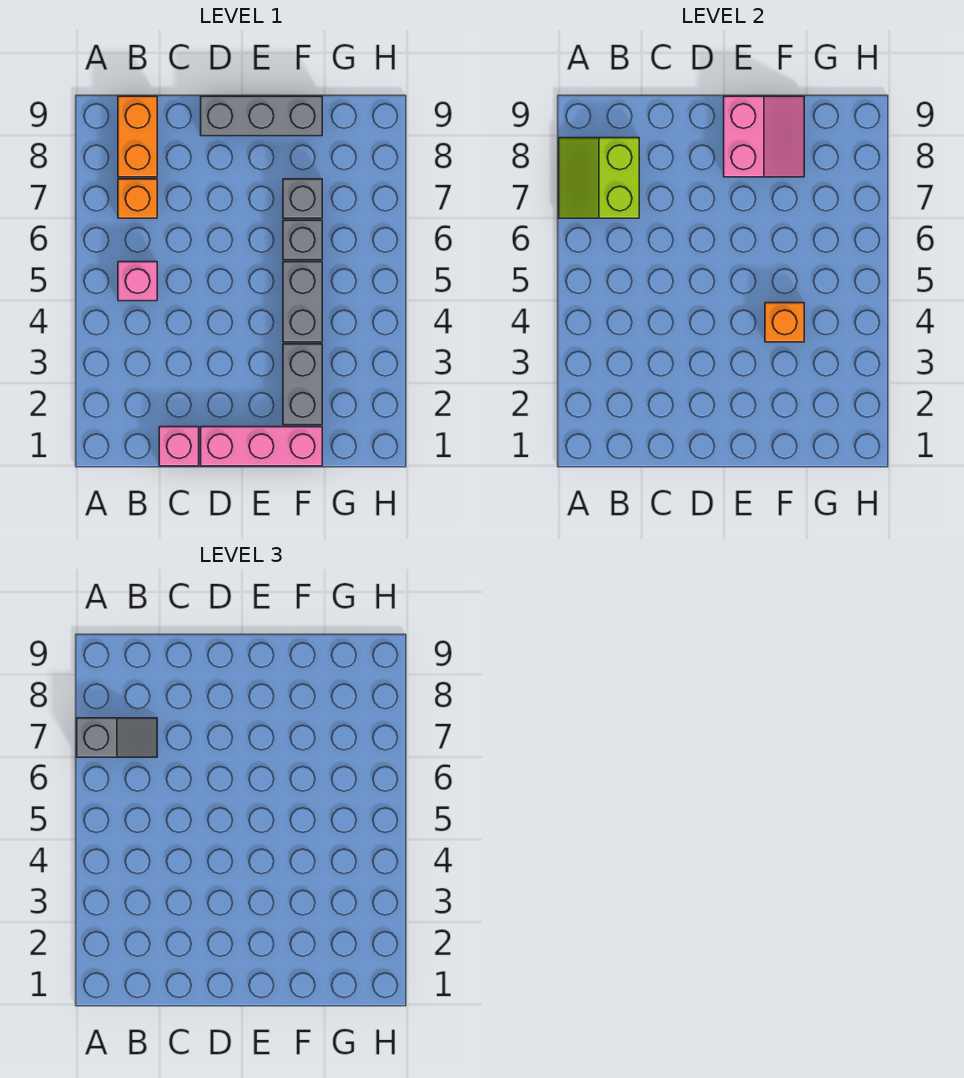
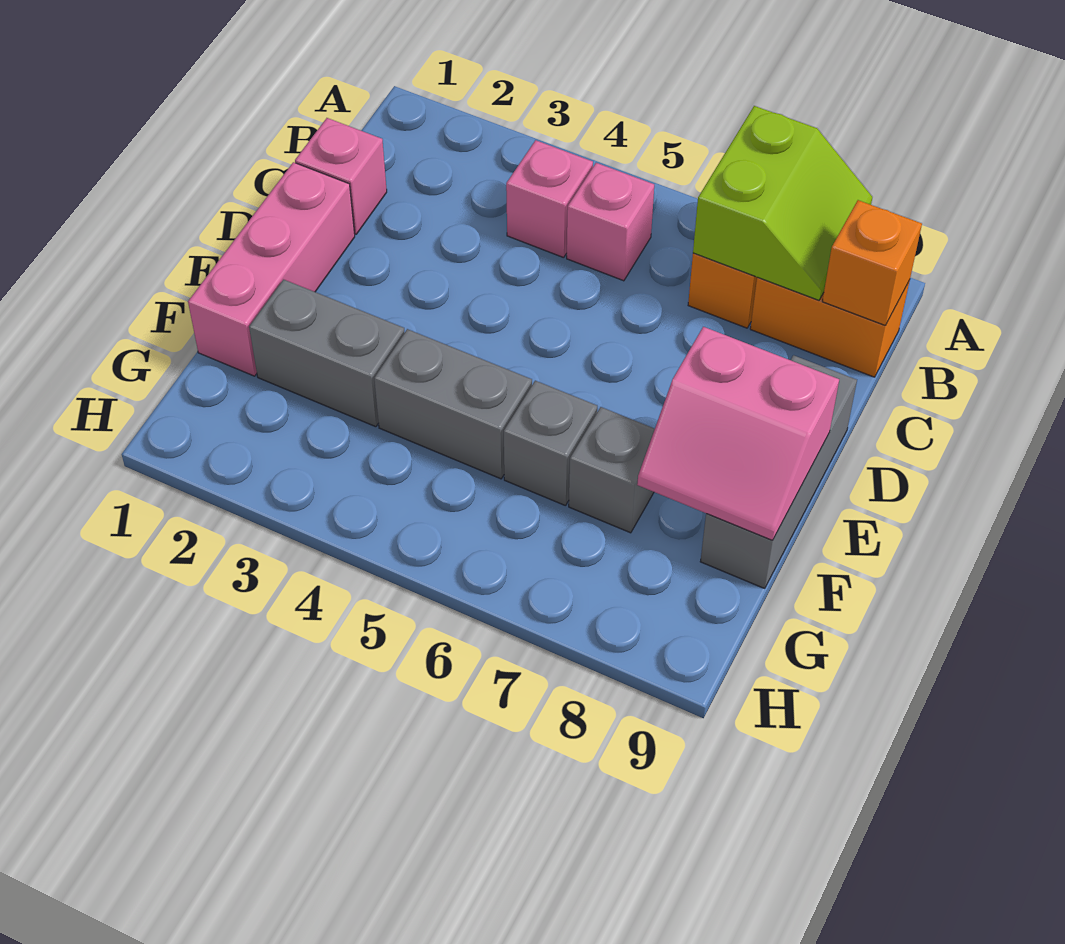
lime slope A7:B8 level 2 top B -> lime slope A7:B8 level 2 top 7
grey slope A7:B7 level 3 top A -> none
none -> pink brick B4 level 1
orange brick F4 level 2 -> orange brick B9 level 2

